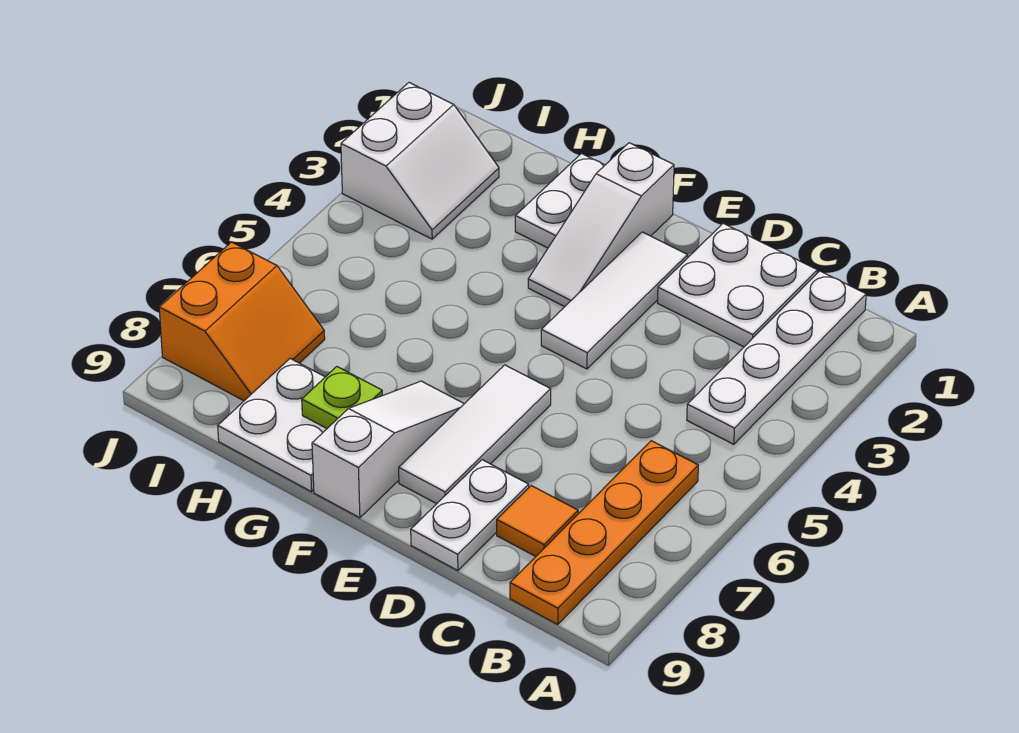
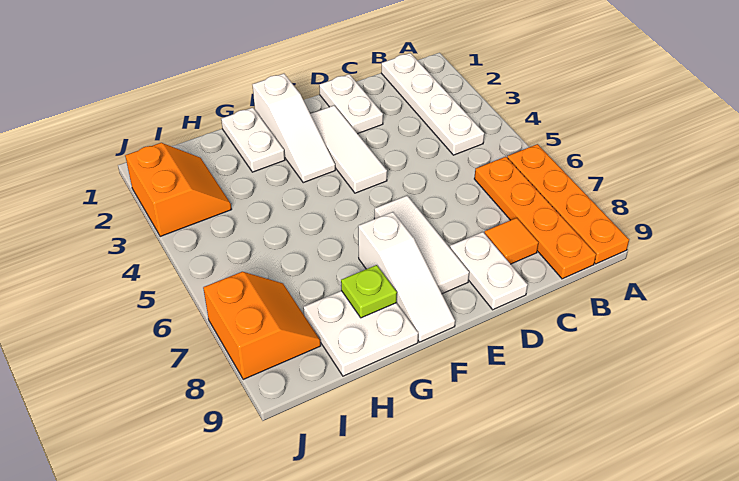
none -> orange plate A6:A9 level 1
white plate C1:D2 level 1 -> white plate D1:D2 level 1
white slope F7:F9 level 1 top 9 -> white slope F7:F9 level 1 top 7
white slope I2:J3 level 1 top J -> orange slope I2:J3 level 1 top J

